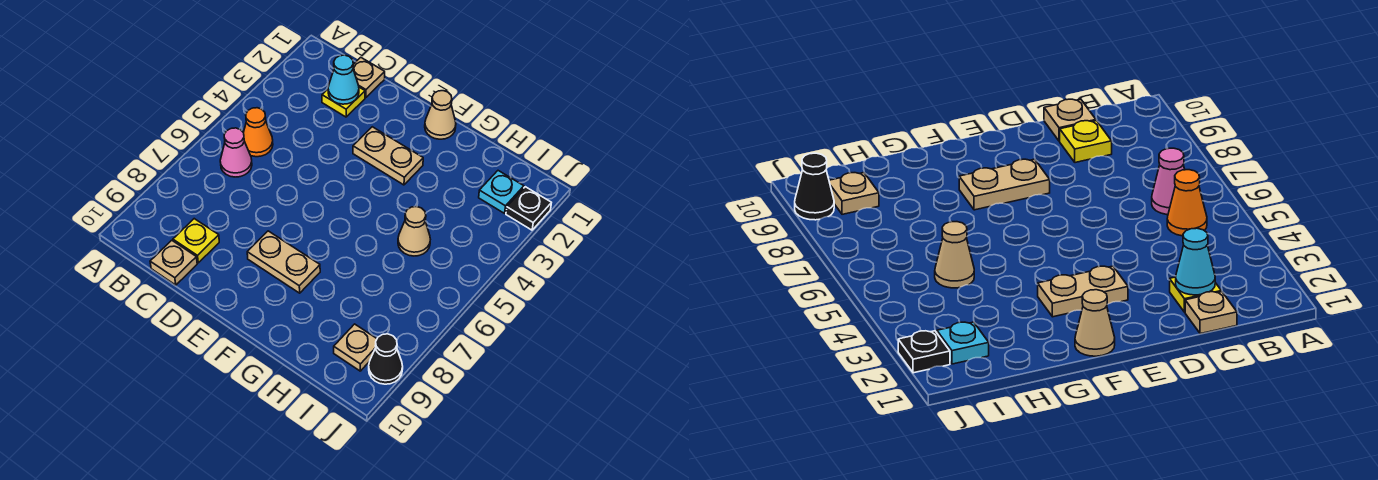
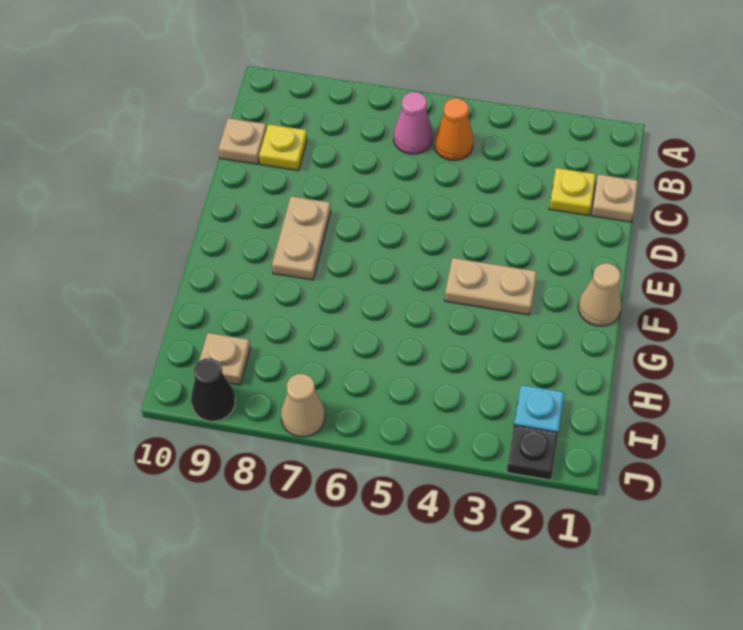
cyan cone C2 level 2 -> none
tan plate E3:F3 level 1 -> tan plate F3:F4 level 1
tan cone H5 level 1 -> tan cone J7 level 1

